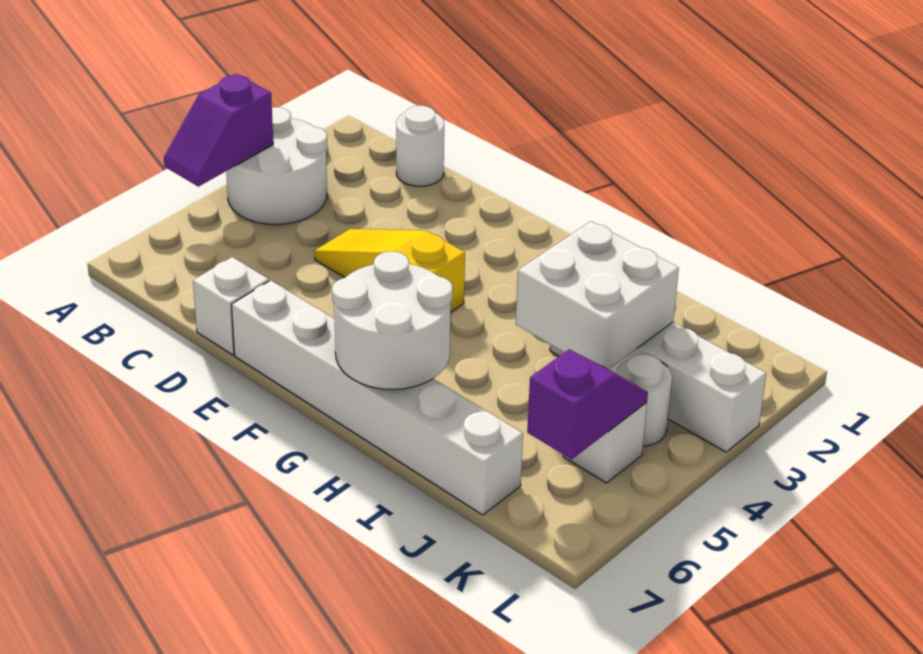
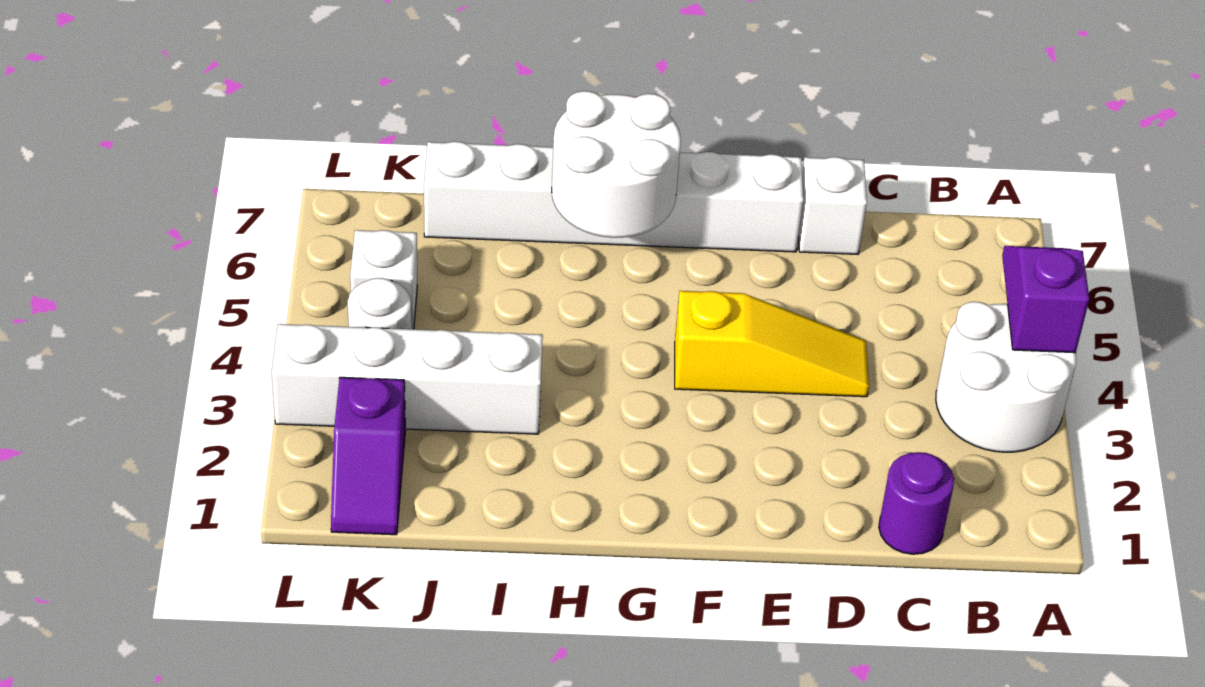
white round brick C1 level 1 -> purple round brick C1 level 1
white brick I3:J4 level 2 -> none
purple slope K5:K6 level 2 top 6 -> purple slope K1:K2 level 1 top 2

